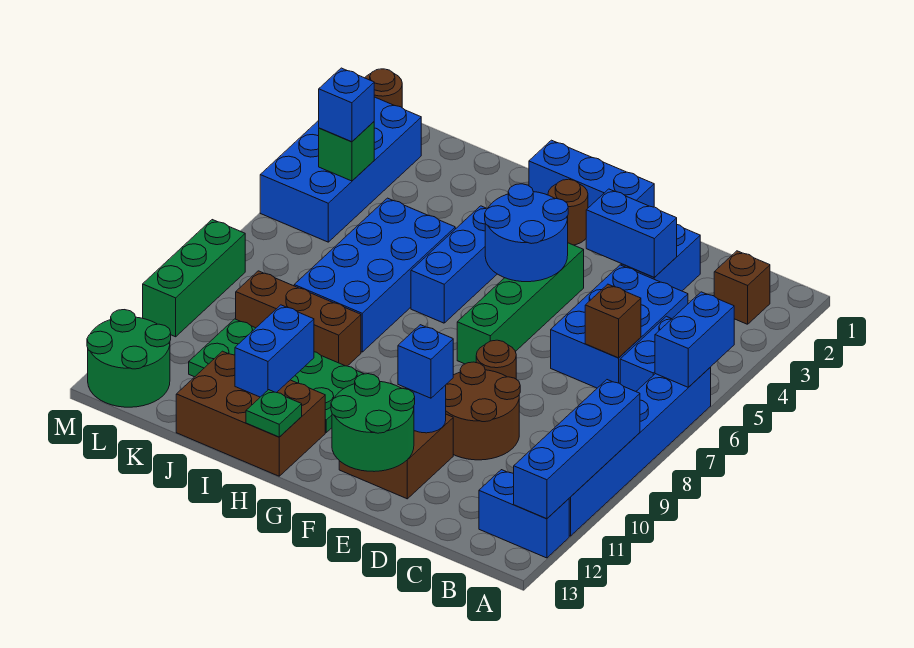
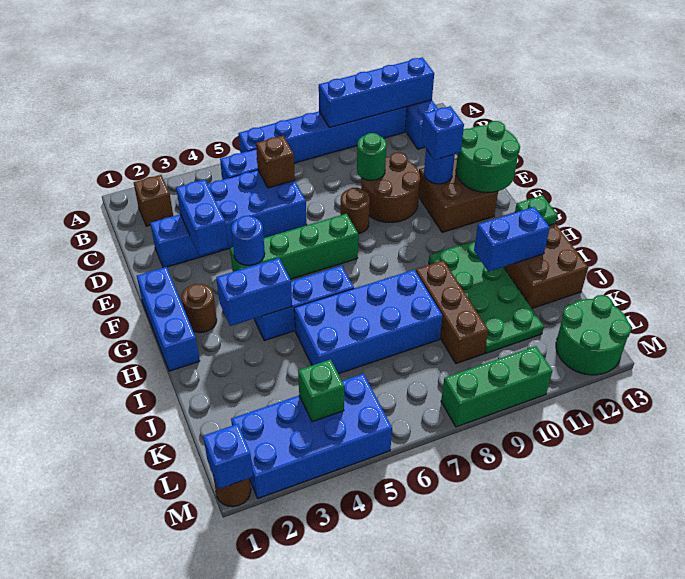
blue brick A5:A6 level 2 -> blue brick H3:H4 level 2
none -> green round brick D9 level 2
blue round brick F4:G5 level 2 -> blue round brick F4 level 2
blue brick L4 level 3 -> blue brick M1 level 2

